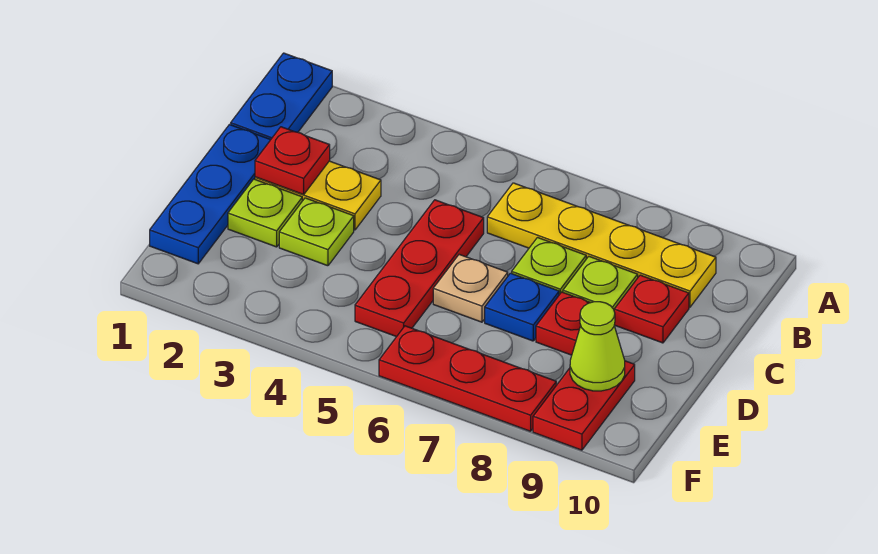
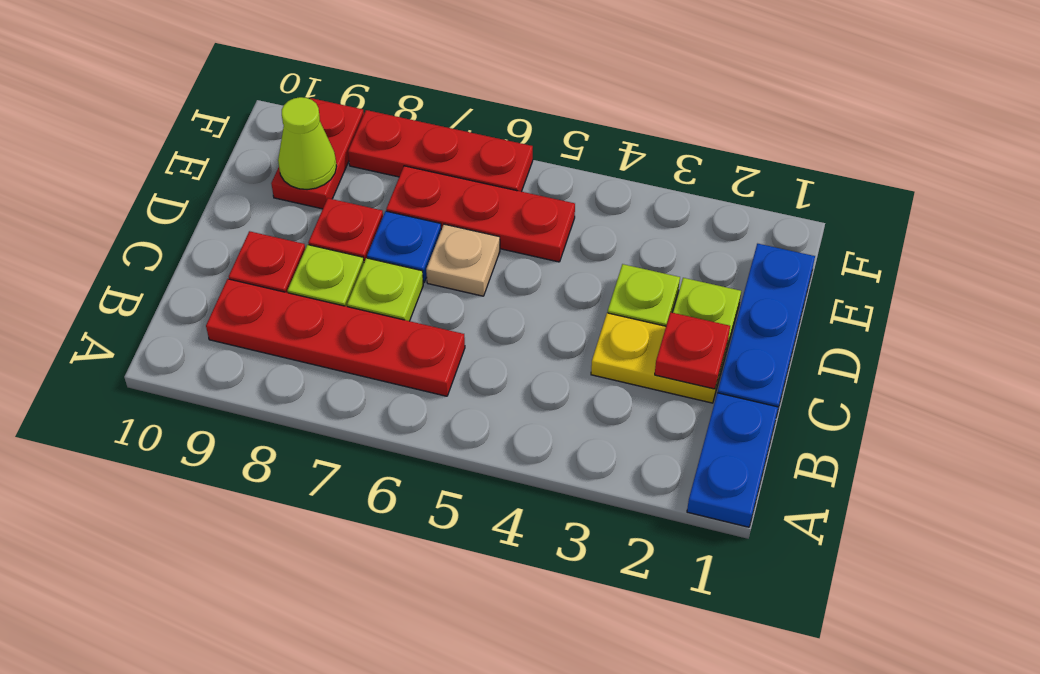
yellow plate B6:B9 level 1 -> red plate B6:B9 level 1
red plate C5:E5 level 1 -> red plate E5:E7 level 1

